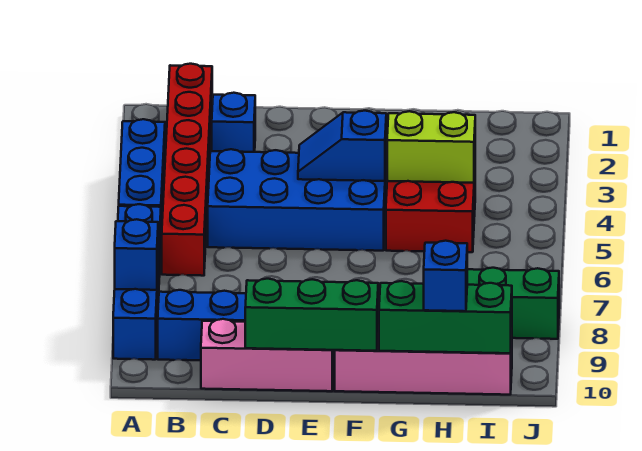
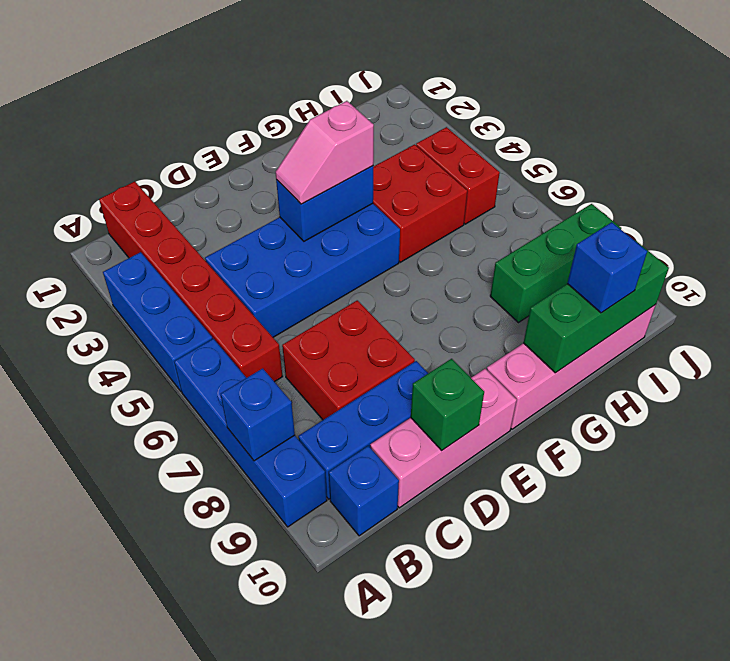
blue brick C2 level 1 -> blue brick B10 level 1
none -> red brick C7:D8 level 1
green brick D10:F10 level 2 -> green brick D10 level 2
blue slope E4:F4 level 2 top F -> blue brick E4:F4 level 2
none -> pink slope E4:F4 level 3 top F
lime brick G4:H4 level 2 -> none
none -> red brick I4:I5 level 1

